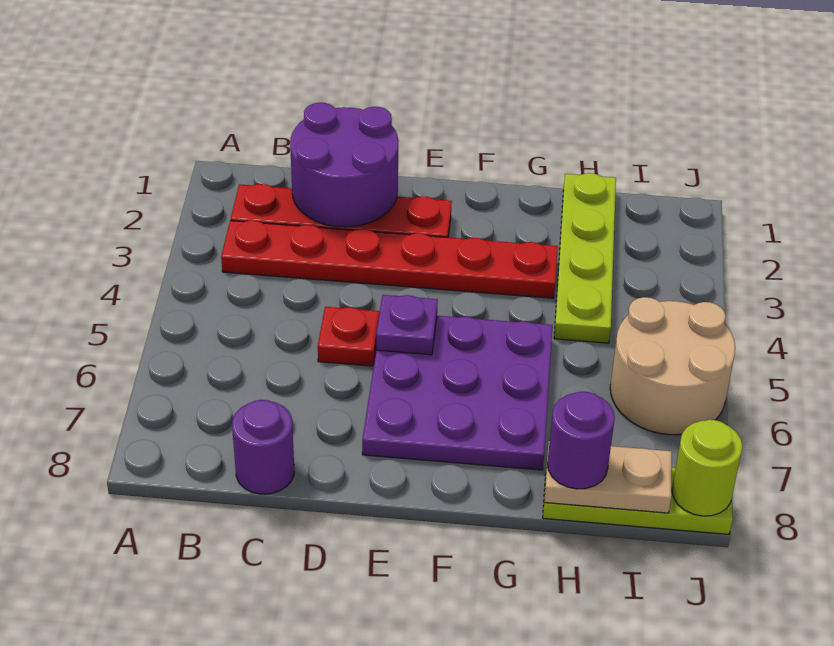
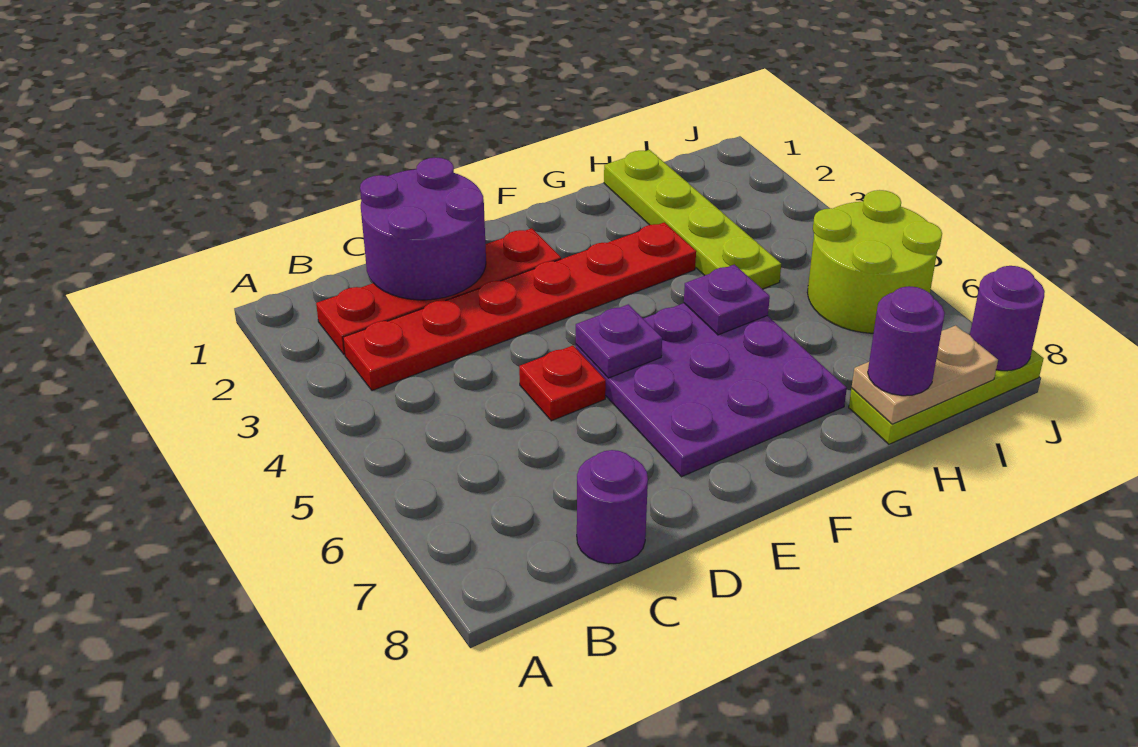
none -> purple plate G5 level 2
tan round brick I5:J6 level 1 -> lime round brick I5:J6 level 1
lime round brick J8 level 2 -> purple round brick J8 level 2

